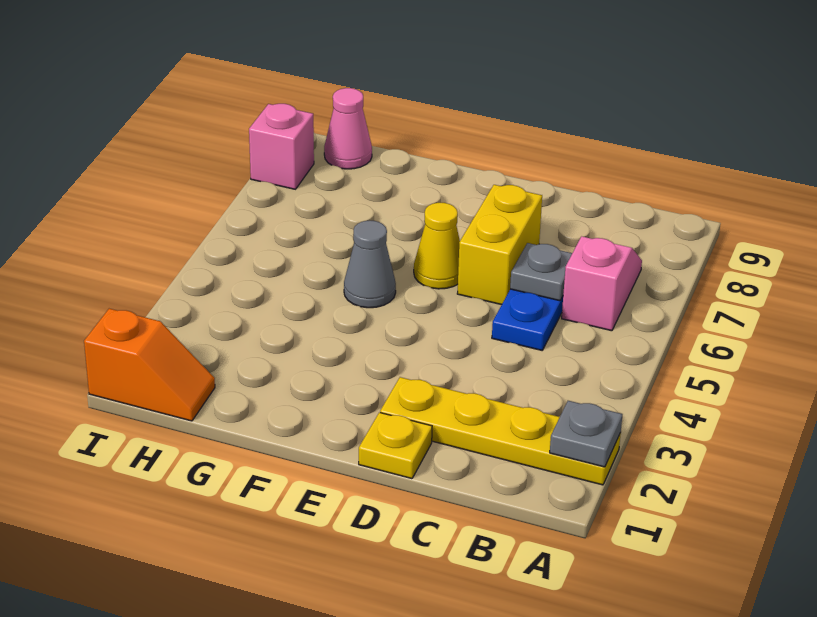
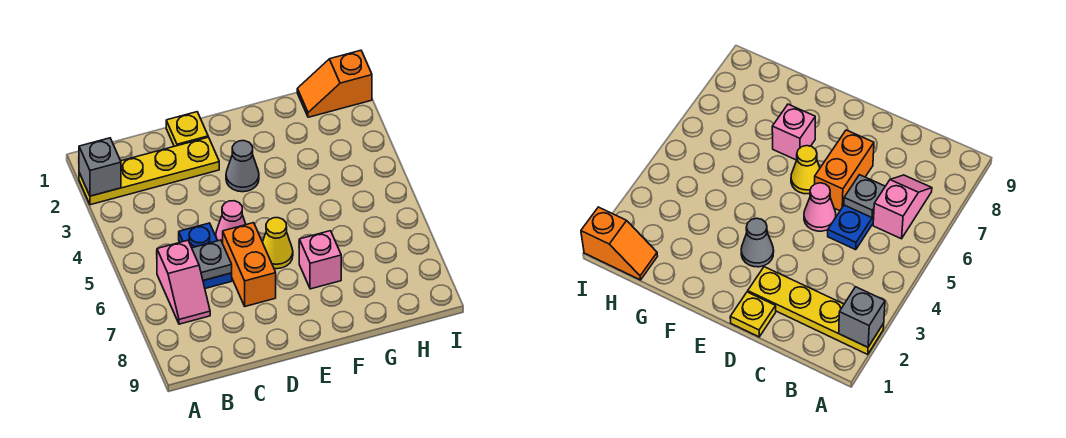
grey plate A2 level 2 -> grey brick A2 level 2
yellow brick D6:D7 level 1 -> orange brick D6:D7 level 1
grey cone F5 level 1 -> grey cone E3 level 1
pink cone H9 level 1 -> pink cone D5 level 1
pink brick I8 level 1 -> pink brick F7 level 1

